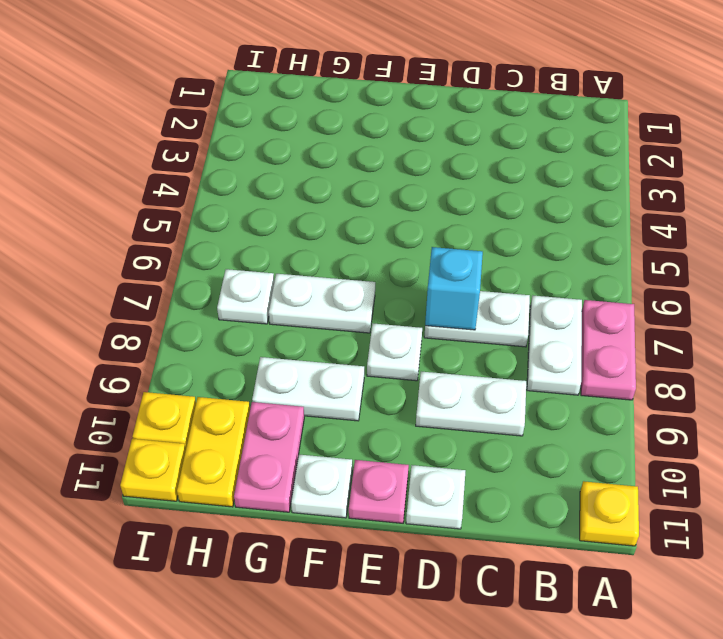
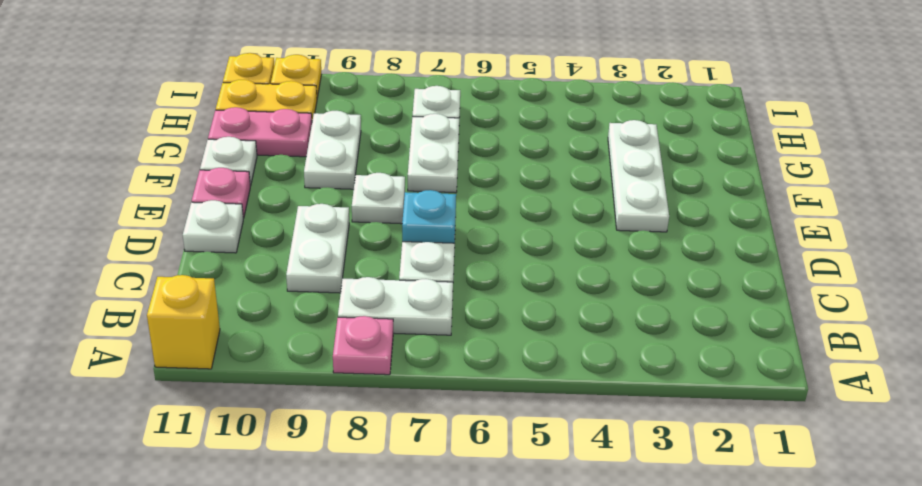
pink plate A7:A8 level 1 -> pink plate A8 level 1
yellow plate A11 level 1 -> yellow brick A11 level 1
cyan brick D7 level 2 -> cyan plate D7 level 2
none -> white plate E3:G3 level 1

